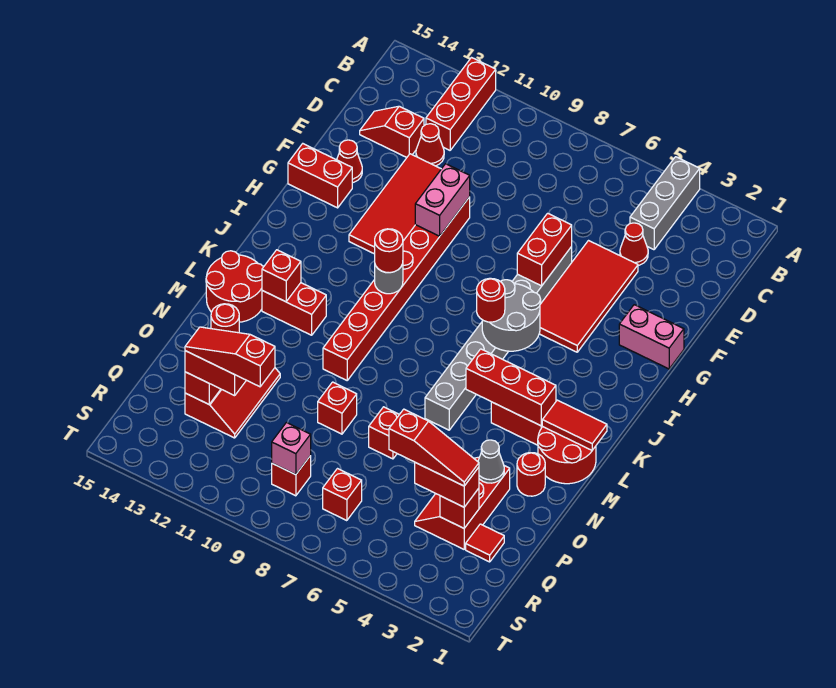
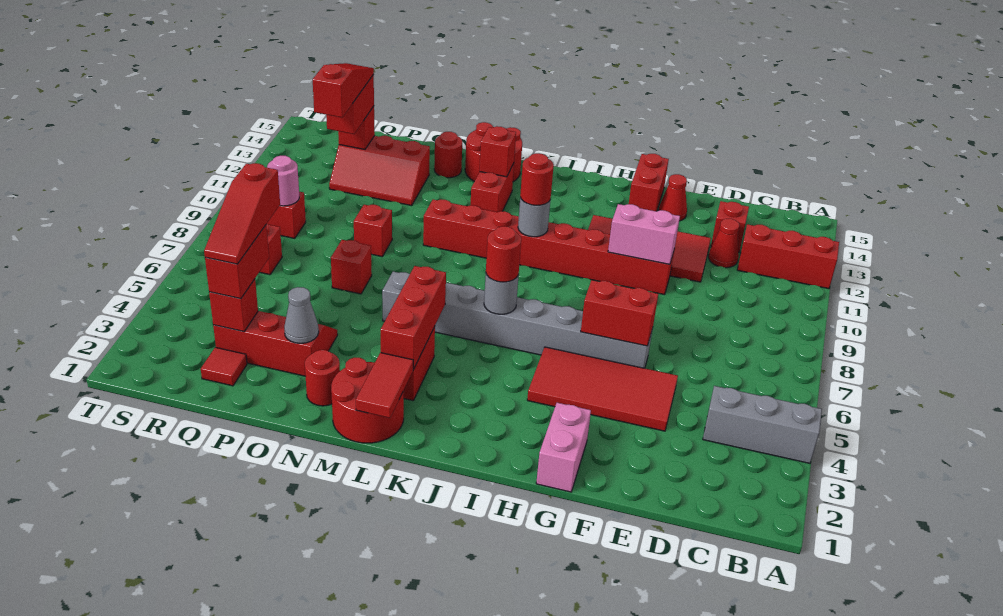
red cone D4 level 1 -> none
grey round brick I5:J6 level 2 -> grey round brick J6 level 2
pink brick R9 level 2 -> pink round brick R9 level 2

